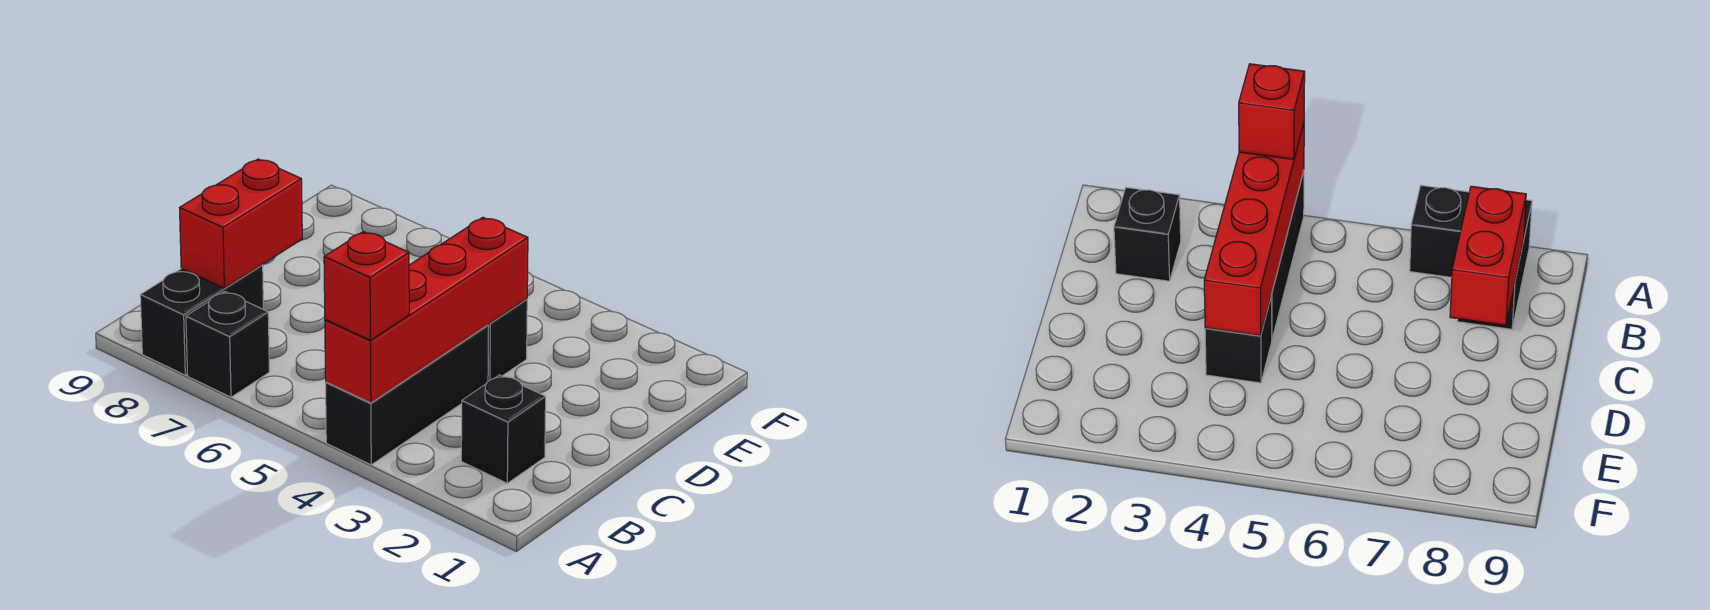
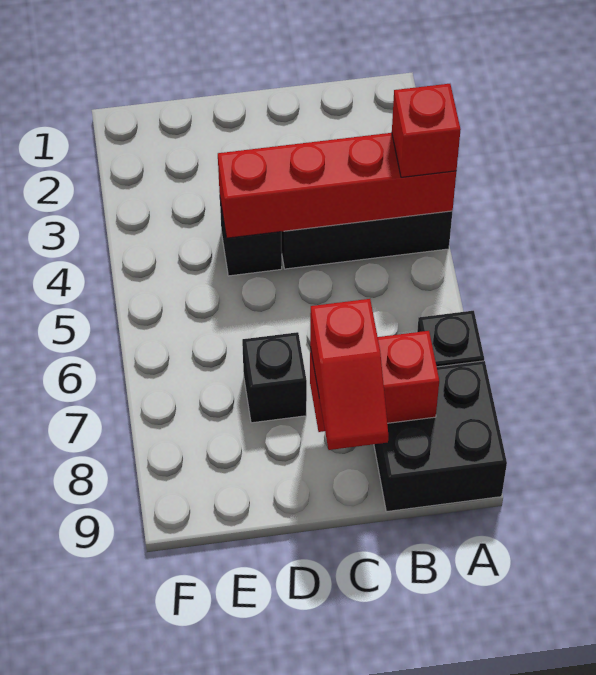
black brick A8:B8 level 1 -> black brick A8:B9 level 1
black brick B2 level 1 -> black brick D7 level 1
none -> red slope C8:C9 level 3 top 8

